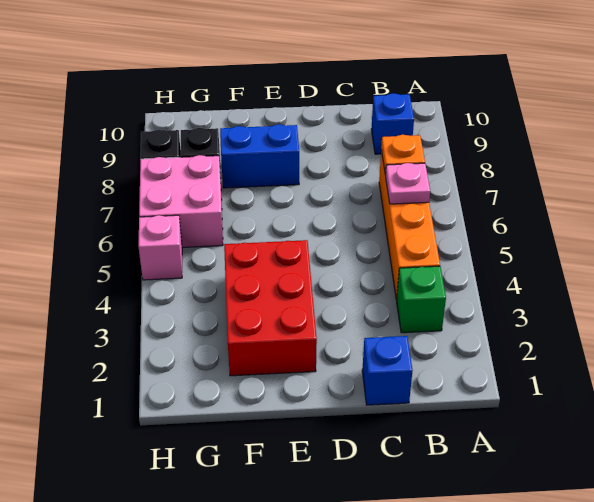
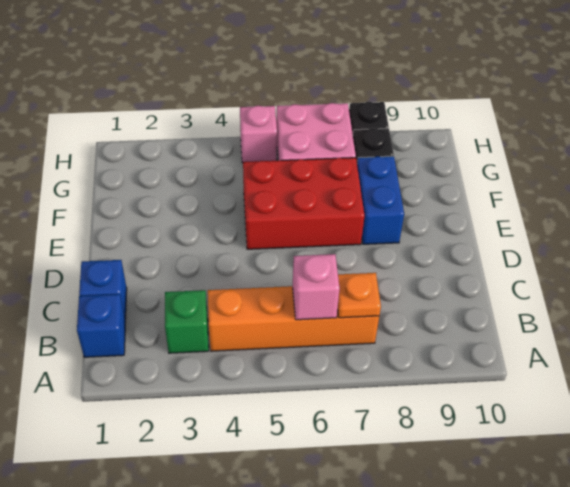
pink plate B6 level 2 -> pink brick B6 level 2
blue brick B9 level 1 -> blue brick B1 level 1
red brick E2:F4 level 1 -> red brick E5:F7 level 1

